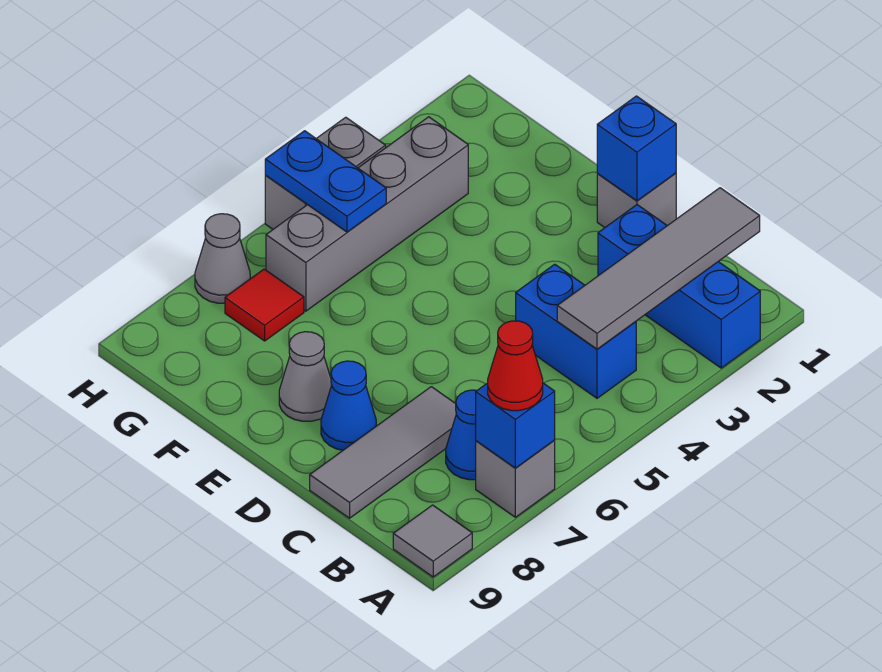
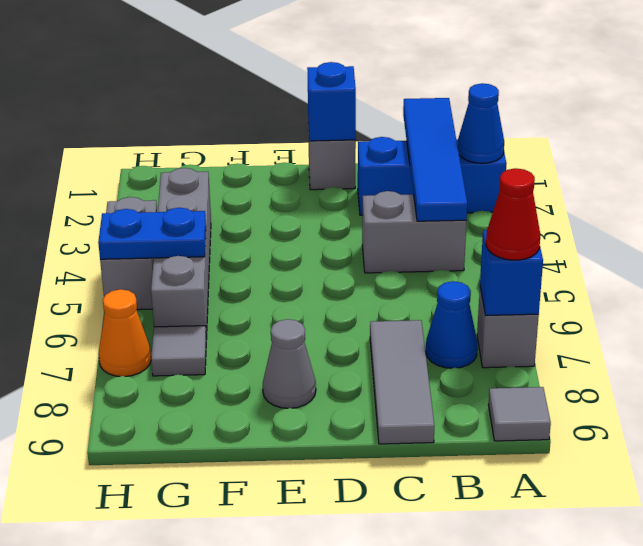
grey tile B1:B4 level 2 -> blue tile B1:B4 level 2
blue brick B4:C4 level 1 -> grey brick B4:C4 level 1
blue cone D8 level 1 -> blue cone A2 level 2
red tile G7 level 1 -> grey tile G7 level 1
grey cone H7 level 1 -> orange cone H7 level 1

